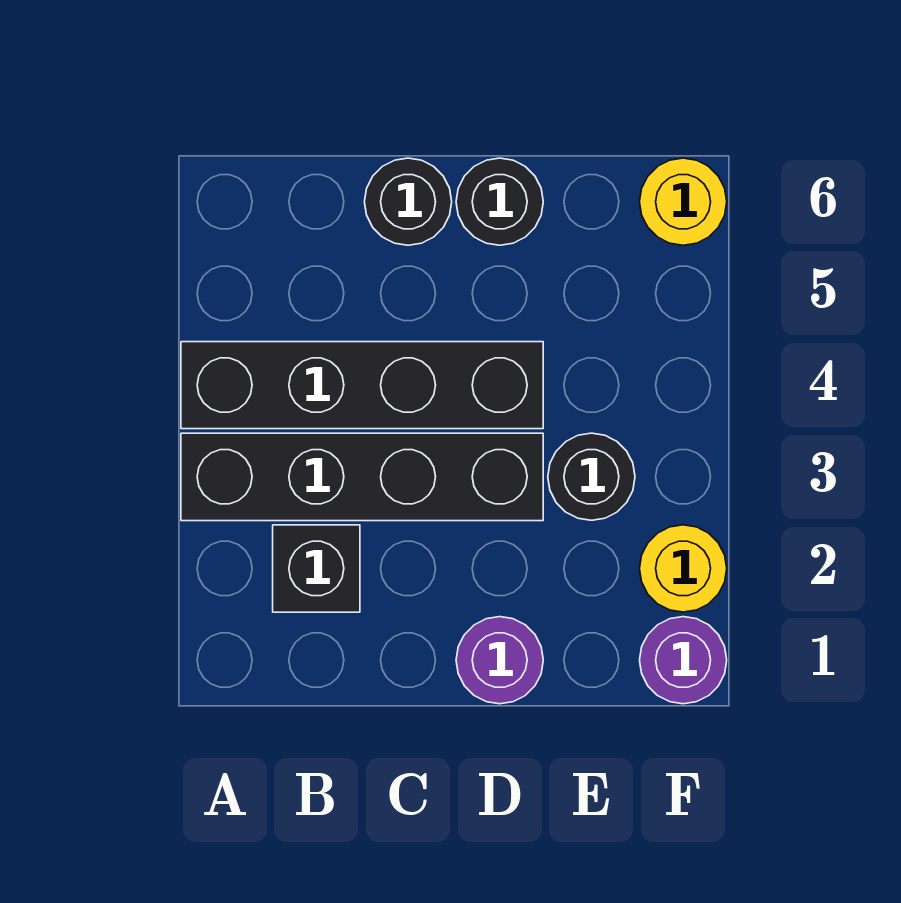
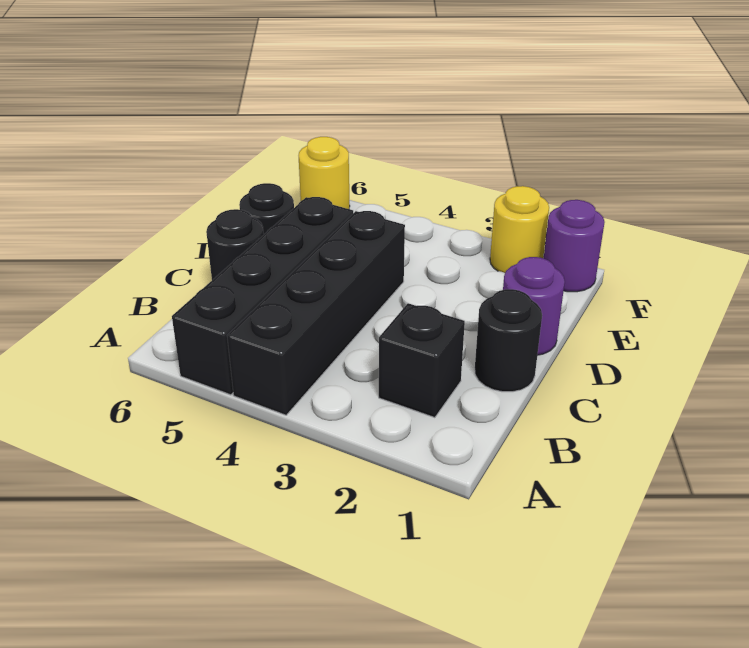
black brick A3:D3 level 1 -> black brick A5:D5 level 1
black round brick E3 level 1 -> black round brick C1 level 1

